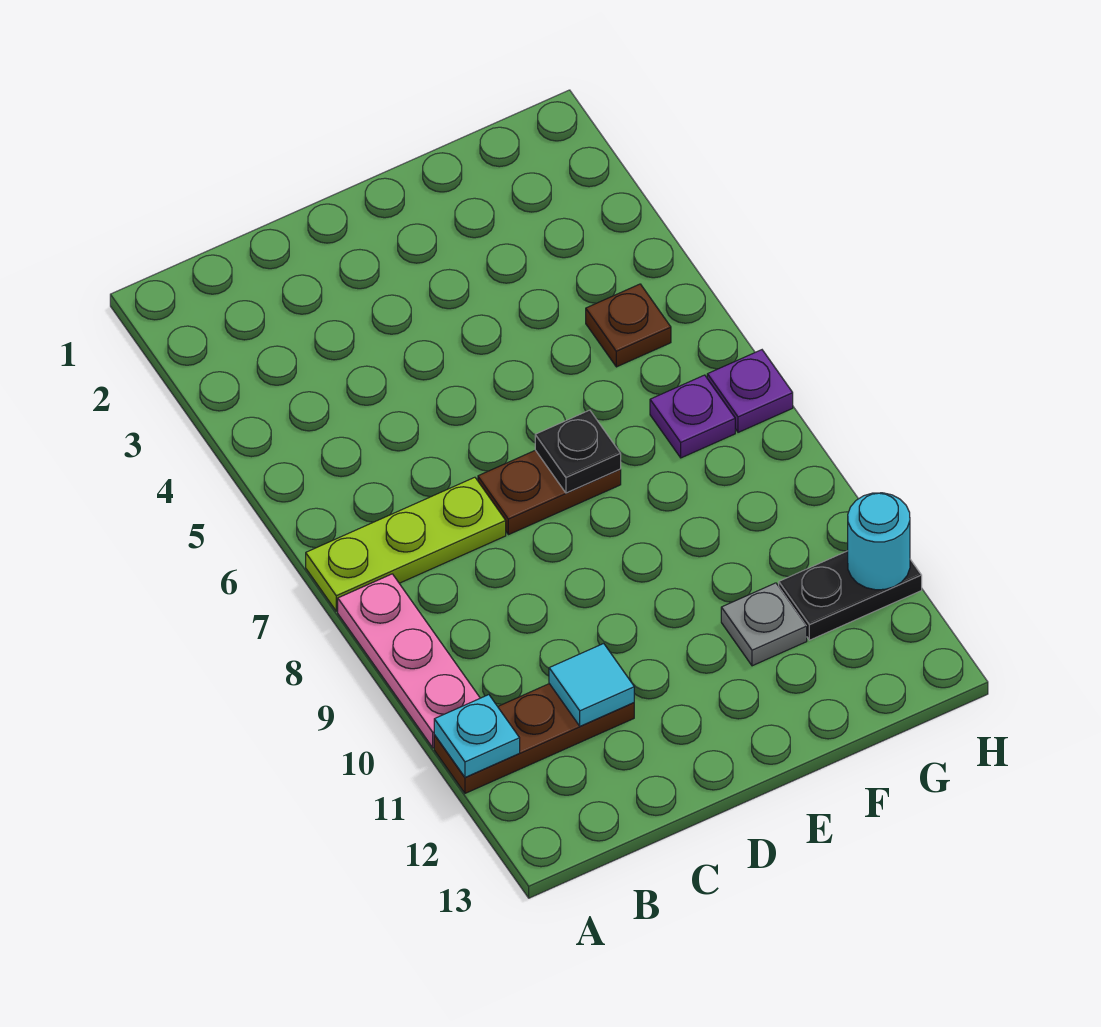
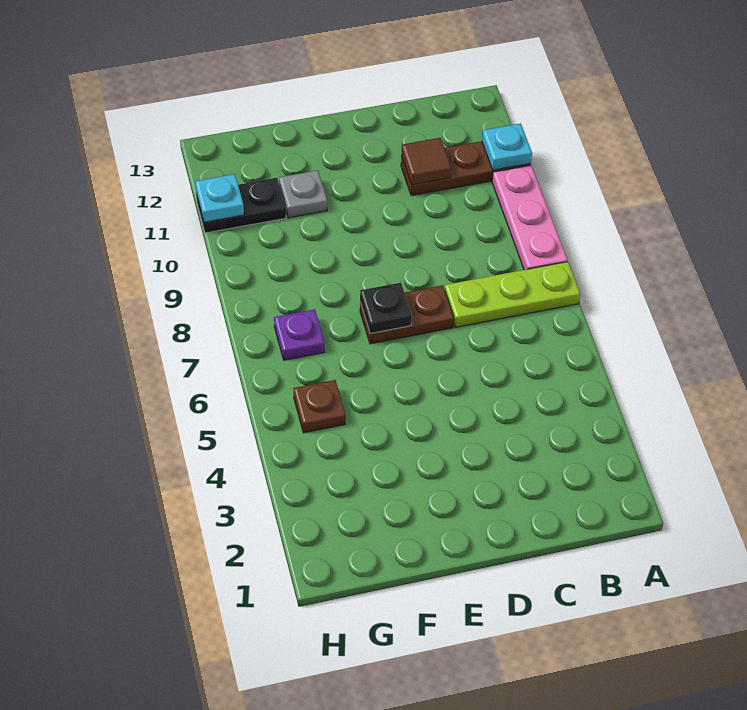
cyan tile C11 level 2 -> brown tile C11 level 2
purple plate H7 level 1 -> none
cyan round brick H11 level 2 -> cyan plate H11 level 2

